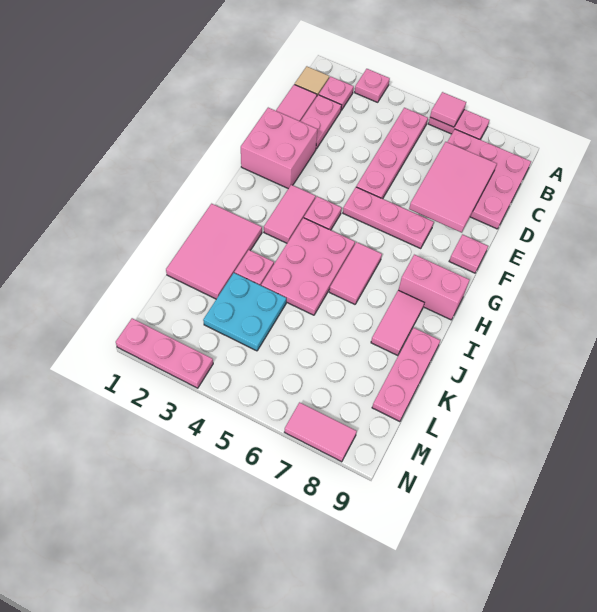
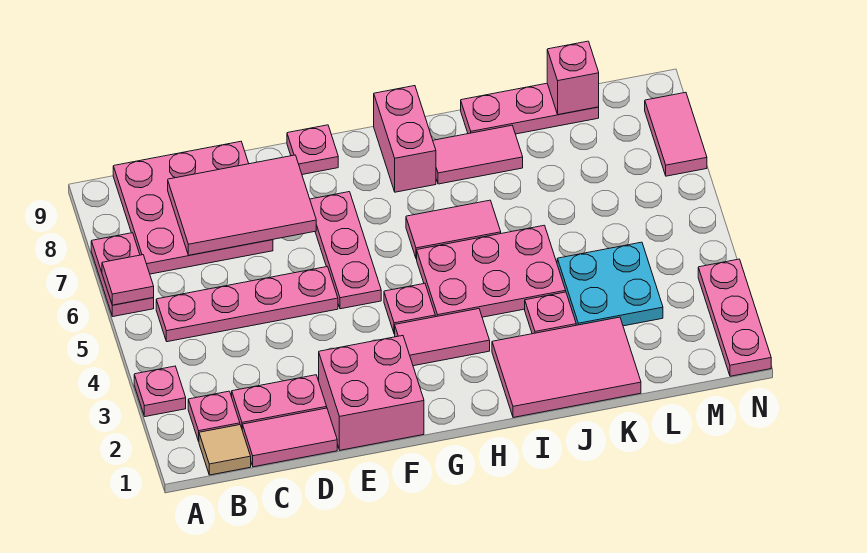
none -> pink brick L9 level 2

